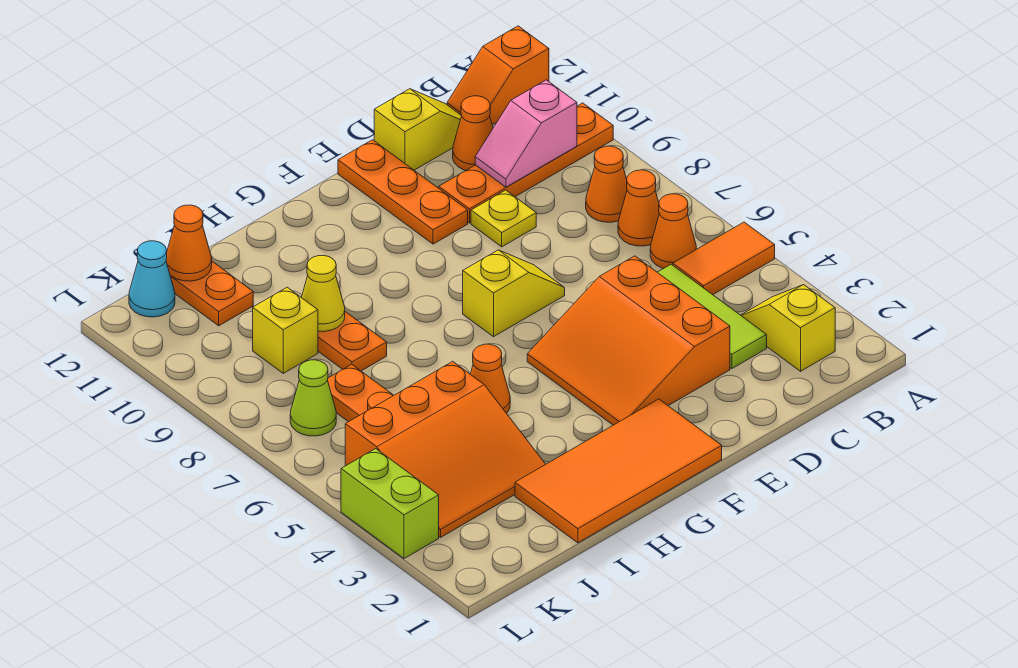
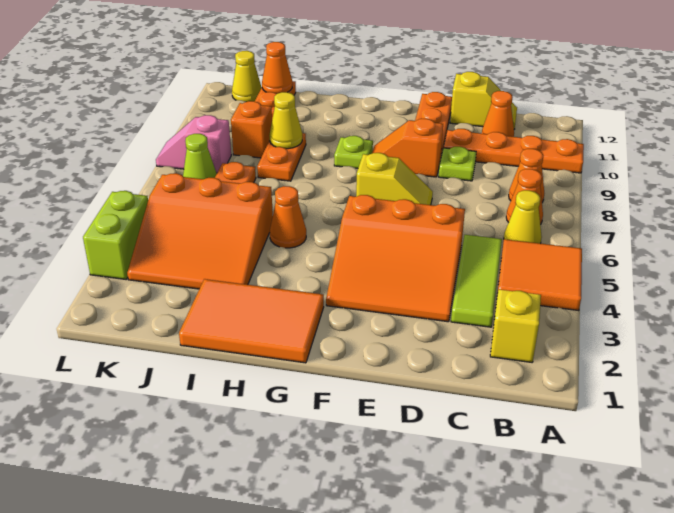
orange tile A5:B5 level 1 -> orange tile A4:B5 level 1
orange slope A12:B12 level 1 top A -> orange slope E9:F9 level 1 top E
orange cone B6 level 1 -> yellow cone B6 level 1
pink slope B10:C10 level 2 top B -> pink slope K8:L8 level 1 top K
orange slope D3:F5 level 1 top D -> orange slope D3:F5 level 1 top 5
yellow plate D9 level 1 -> lime plate D9 level 1
orange tile F1:I2 level 1 -> orange tile G1:I2 level 1
none -> lime plate G9 level 1
yellow brick J9 level 1 -> orange brick J9 level 1
cyan cone K12 level 1 -> yellow cone K12 level 1

